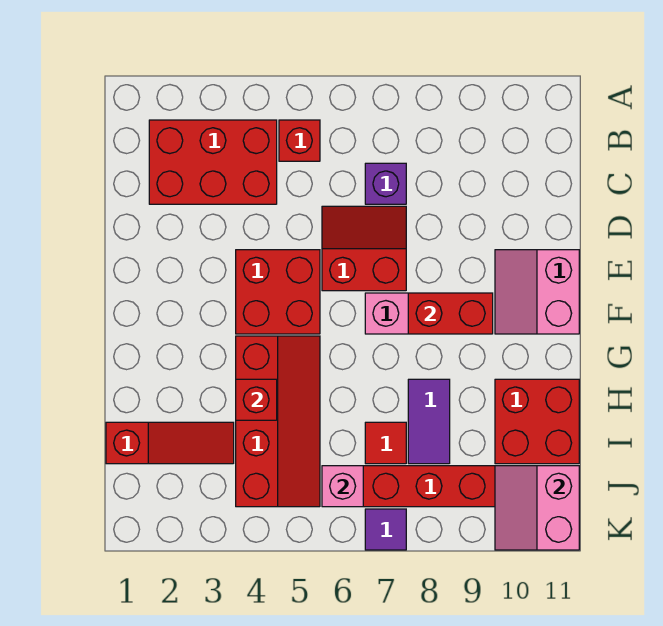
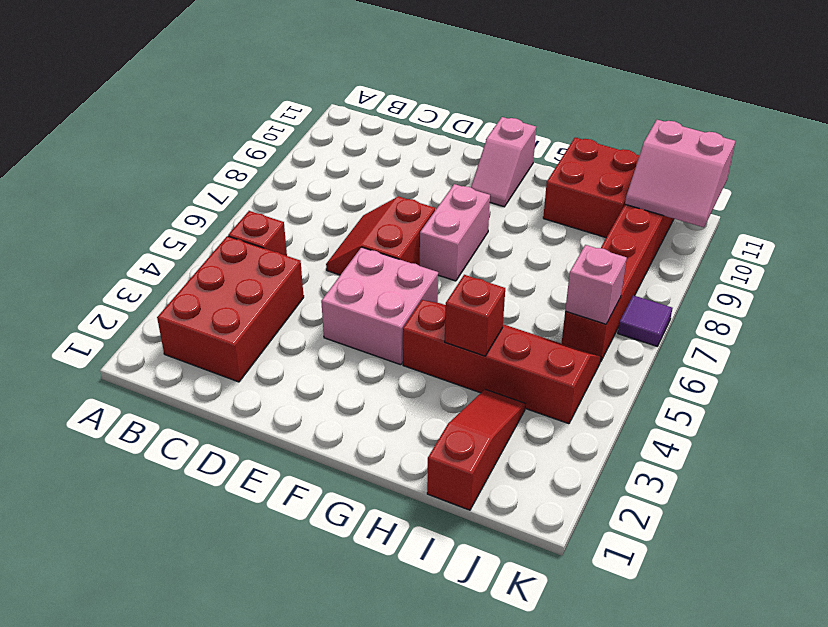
purple brick C7 level 1 -> none
red brick E4:F5 level 1 -> pink brick E4:F5 level 1
pink slope E10:F11 level 1 top 11 -> pink slope F10:F11 level 1 top 11
red brick F8:F9 level 2 -> none
purple tile H8:I8 level 1 -> none
red tile I7 level 1 -> none

